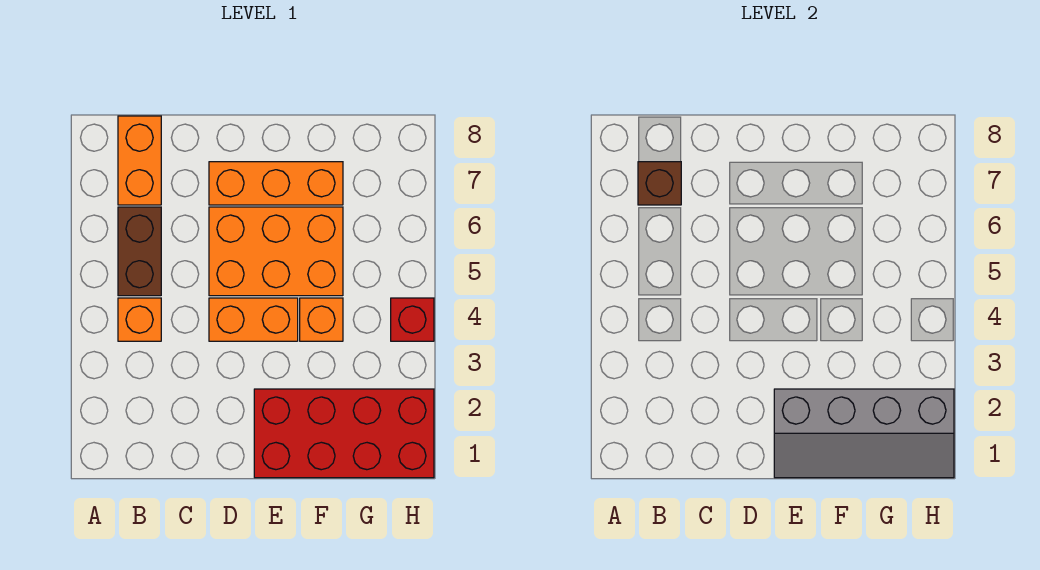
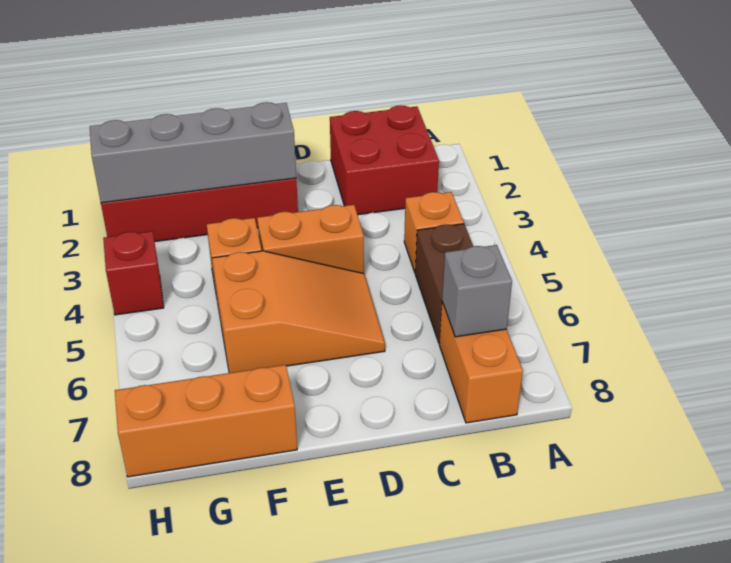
none -> red brick B1:C2 level 1
brown brick B7 level 2 -> grey brick B7 level 2
orange brick D5:F6 level 1 -> orange slope D5:F6 level 1 top F
orange brick D7:F7 level 1 -> orange brick F8:H8 level 1

